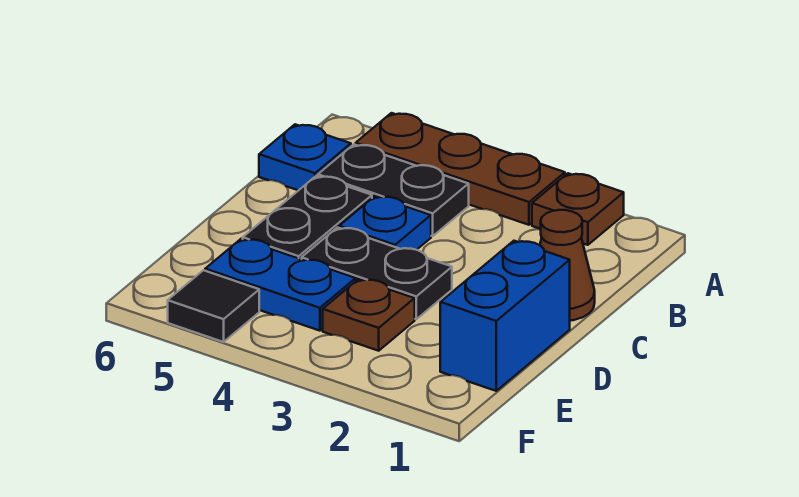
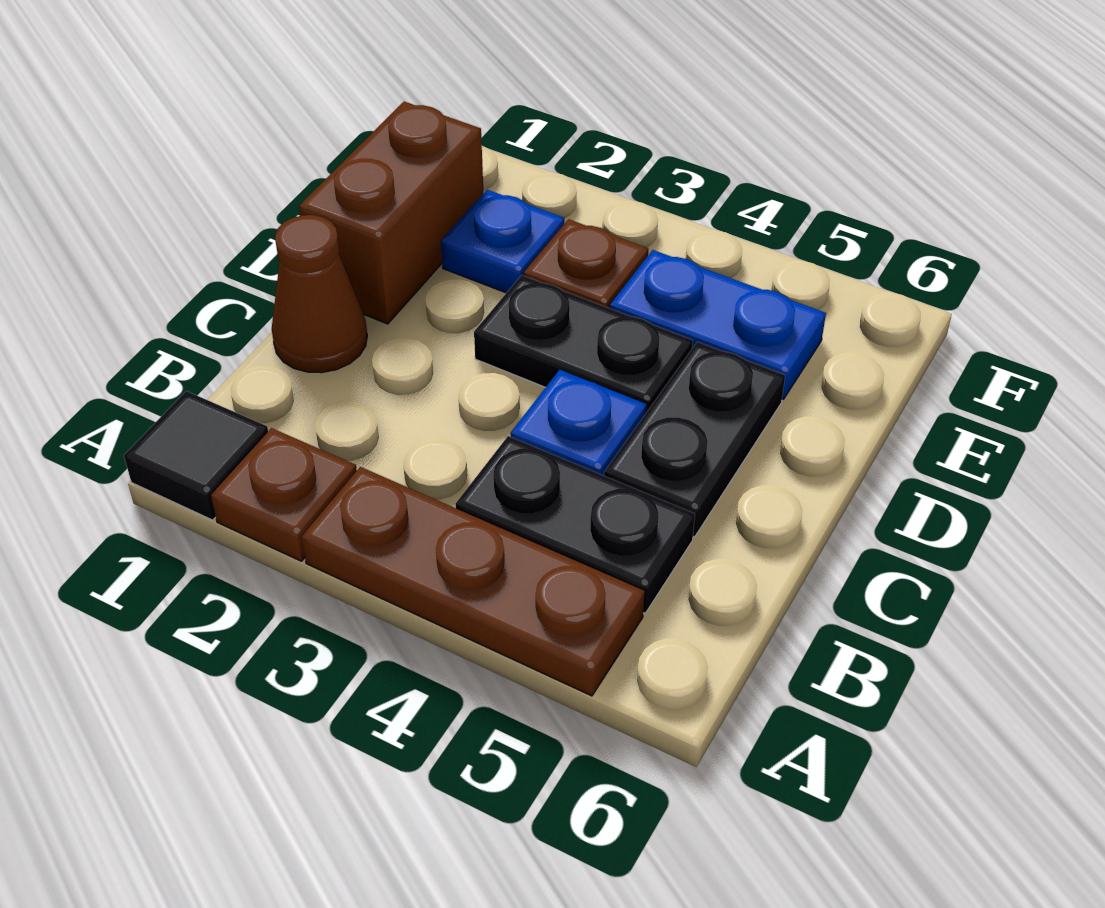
blue plate B6 level 1 -> blue plate E2 level 1
blue brick D1:E1 level 1 -> brown brick D1:E1 level 1
black tile F5 level 1 -> black tile A1 level 1

